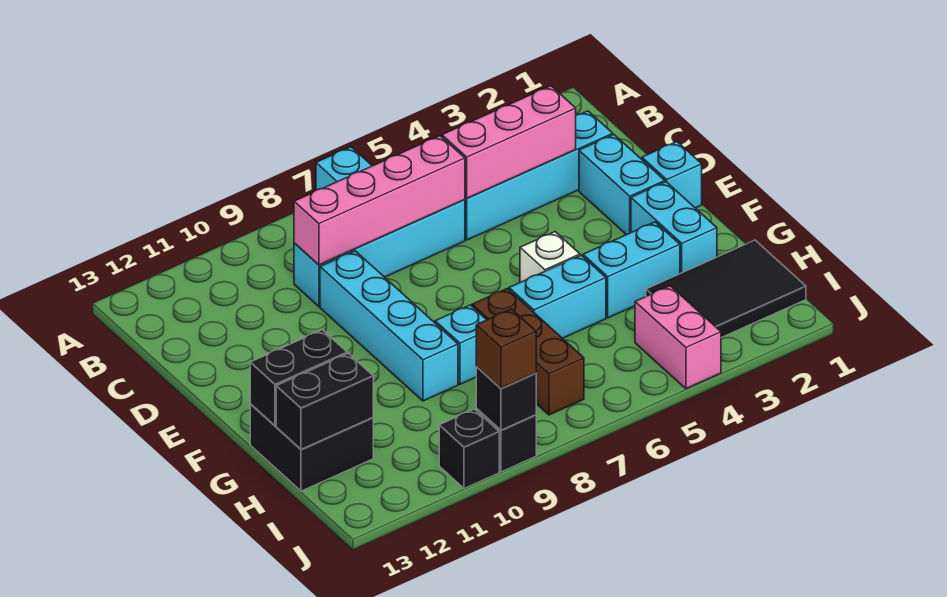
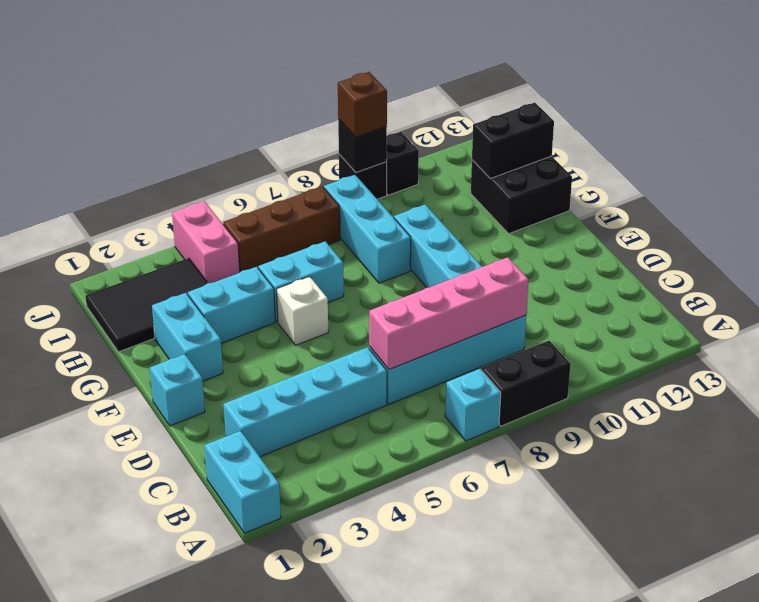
pink brick C3:C5 level 2 -> none
cyan brick D2:E2 level 1 -> cyan brick A1:B1 level 1
brown brick G7:I7 level 1 -> brown brick I5:I7 level 1
cyan brick G8 level 1 -> cyan brick G8:I8 level 1
black brick G12:G13 level 2 -> black brick A8:A9 level 1

